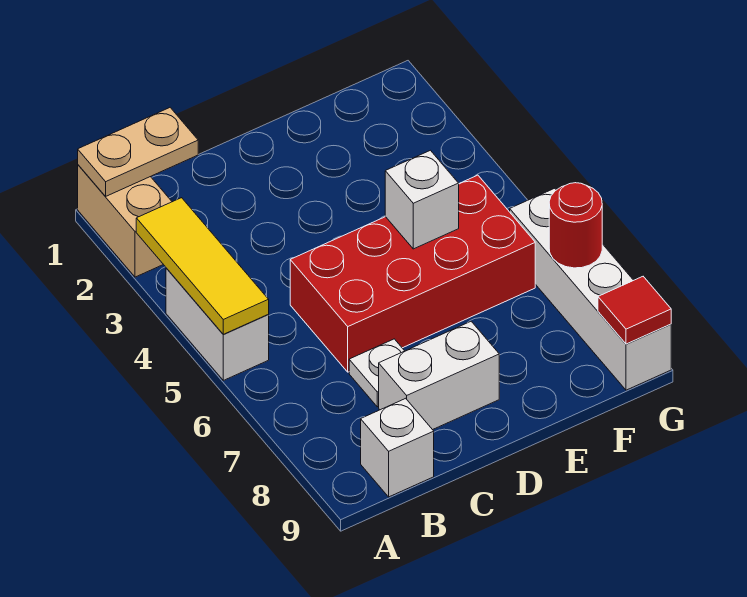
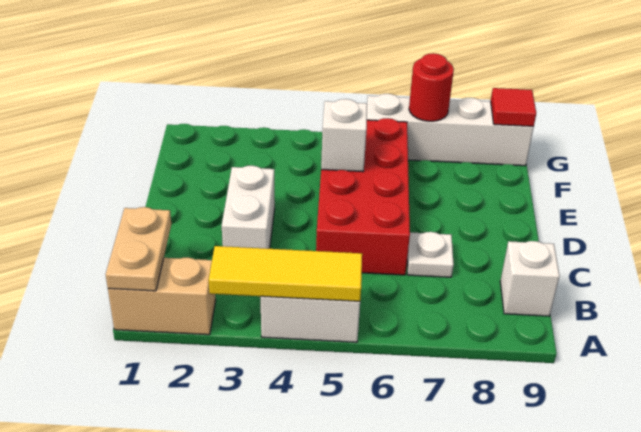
white brick C8:D8 level 1 -> white brick C3:D3 level 1

